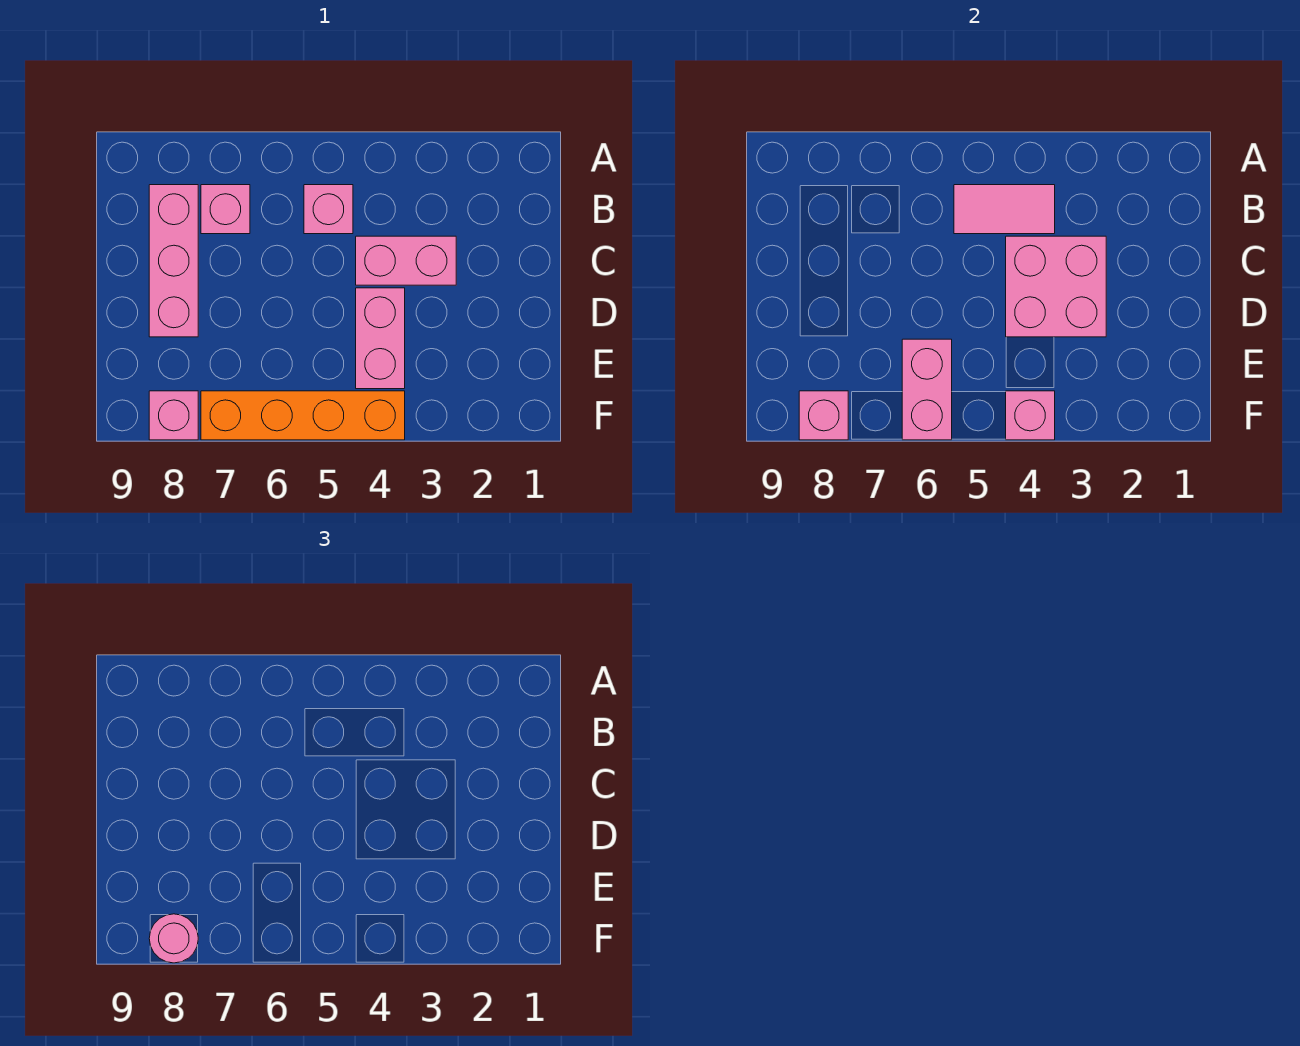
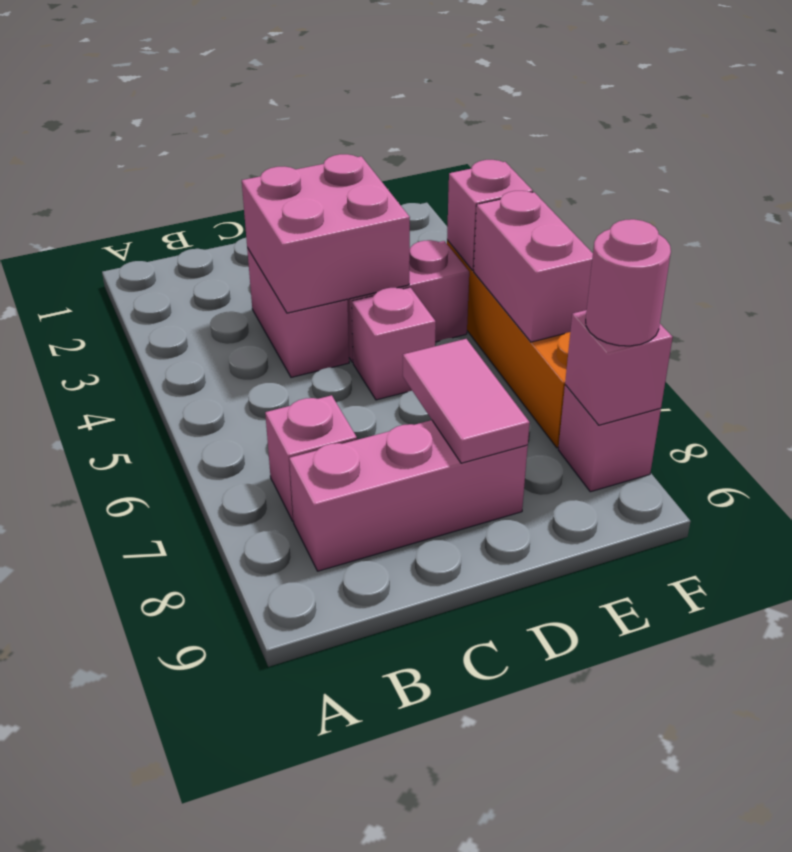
pink tile B4:B5 level 2 -> pink tile D7:D8 level 2
pink brick B5 level 1 -> pink brick D5 level 1
pink brick E6:F6 level 2 -> pink brick F5:F6 level 2

